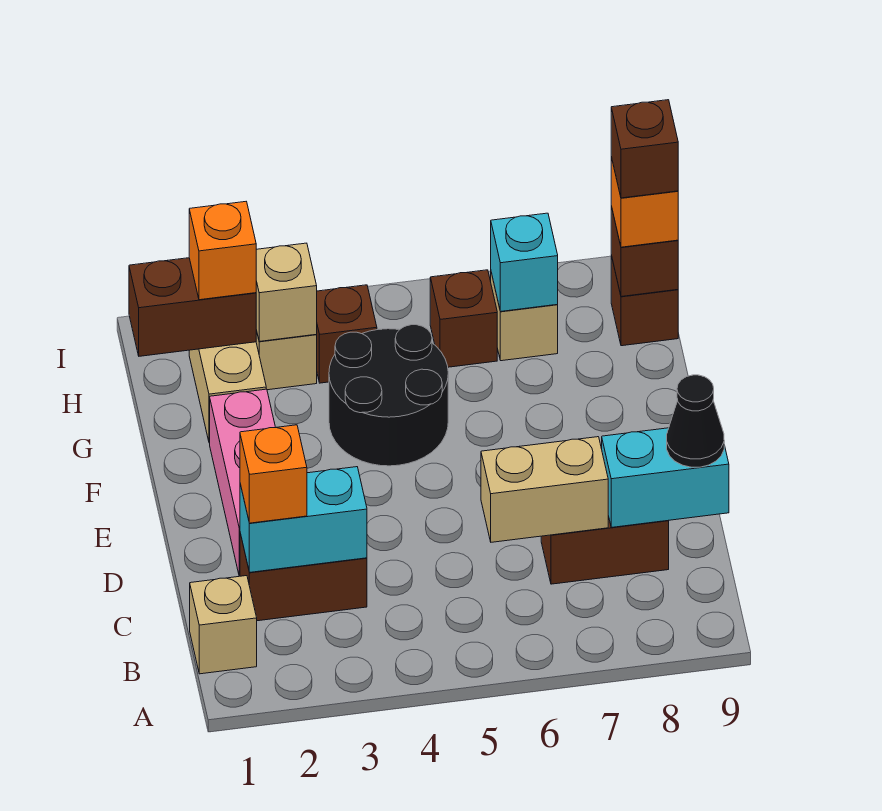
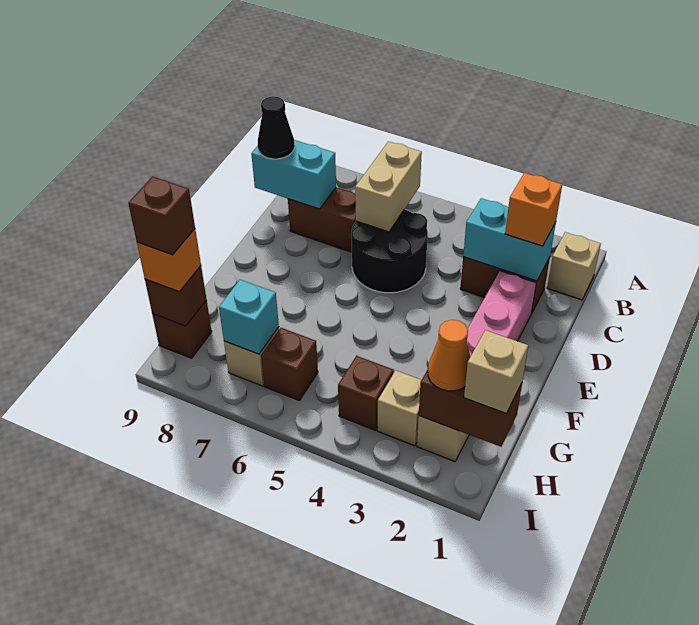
tan brick C6:C7 level 2 -> tan brick B6:C6 level 2
black round brick F4:G5 level 1 -> black round brick C5:D6 level 1
orange brick H2 level 3 -> orange cone H2 level 3
tan brick H3 level 2 -> tan brick H1 level 3

